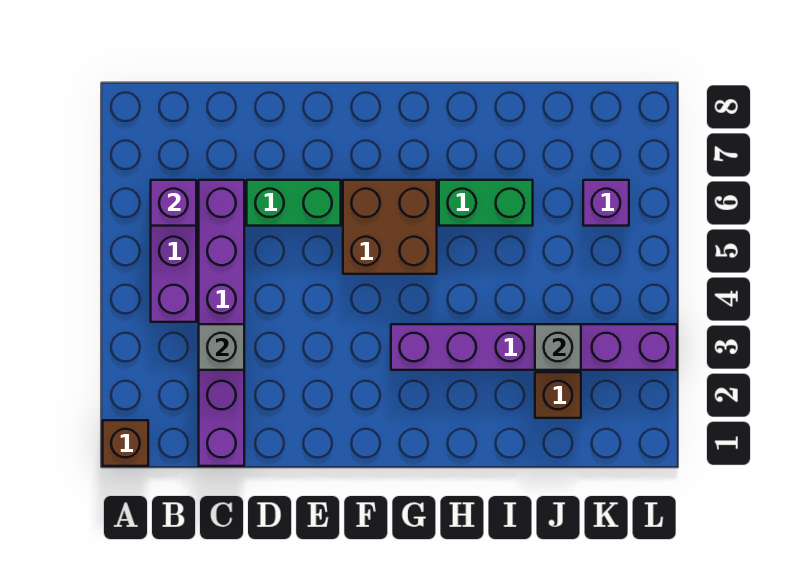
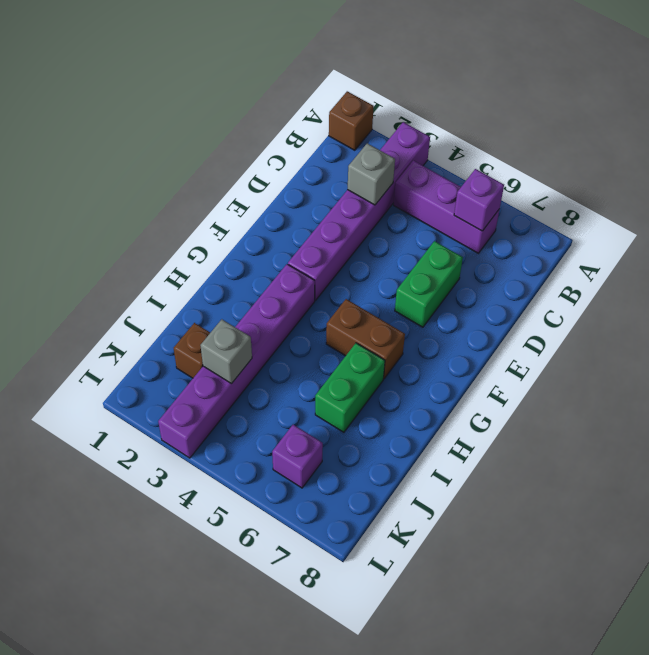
purple brick C1:C6 level 1 -> purple brick A3:F3 level 1
brown brick F5:G6 level 1 -> brown brick G5:G6 level 1

